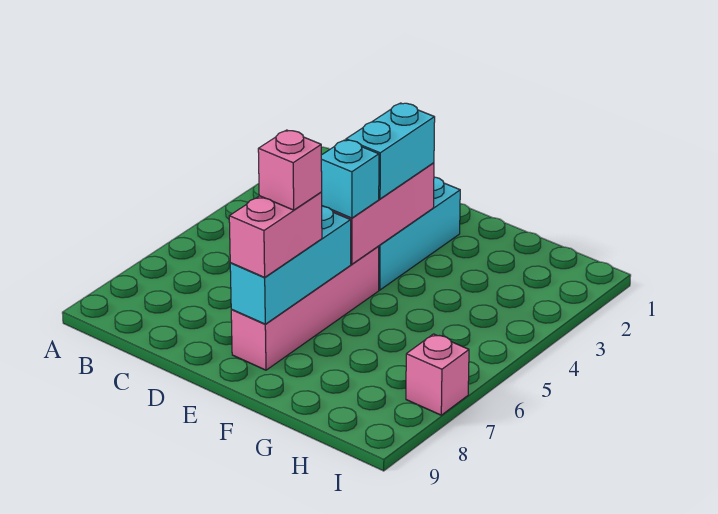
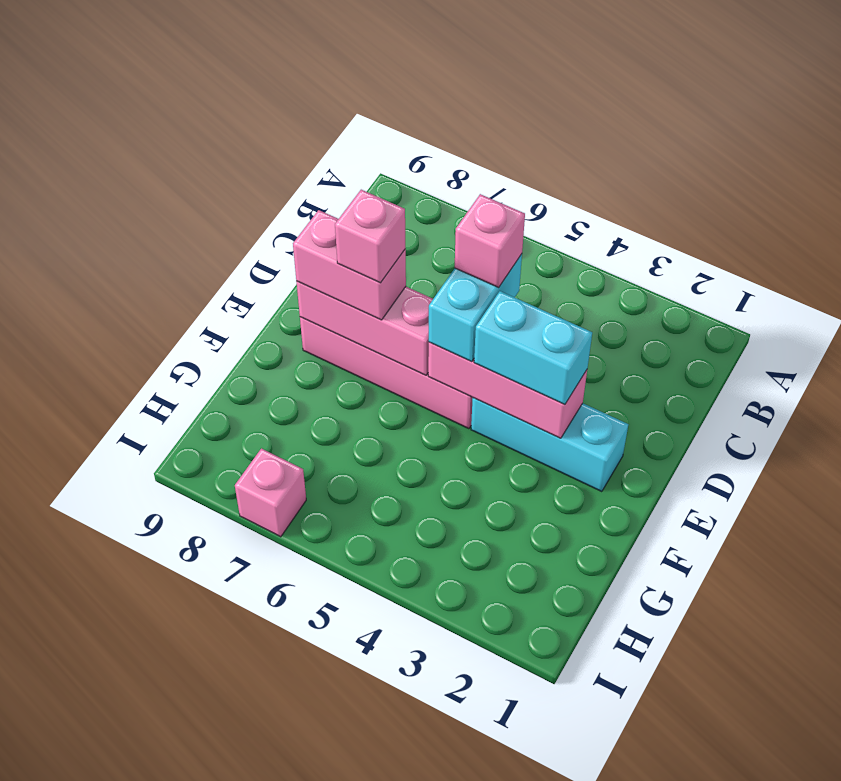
none -> pink brick D5 level 4
cyan brick E5 level 3 -> cyan brick D5:E5 level 3
cyan brick E6:E8 level 2 -> pink brick E6:E8 level 2

